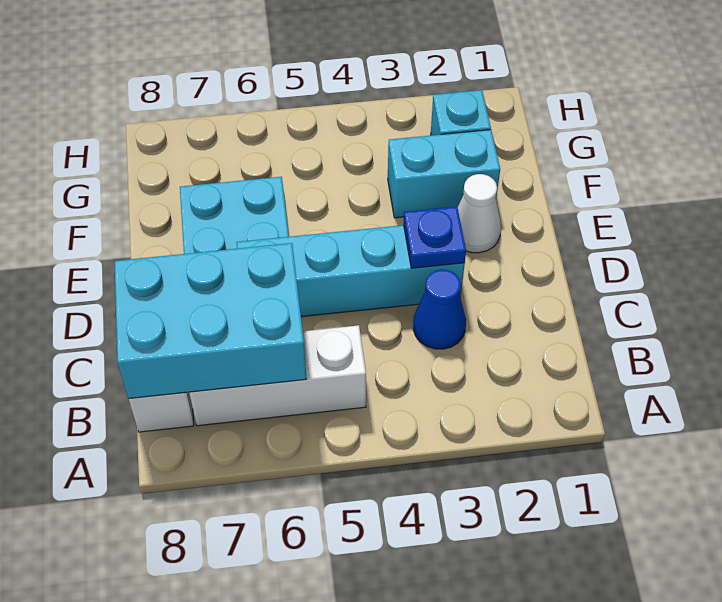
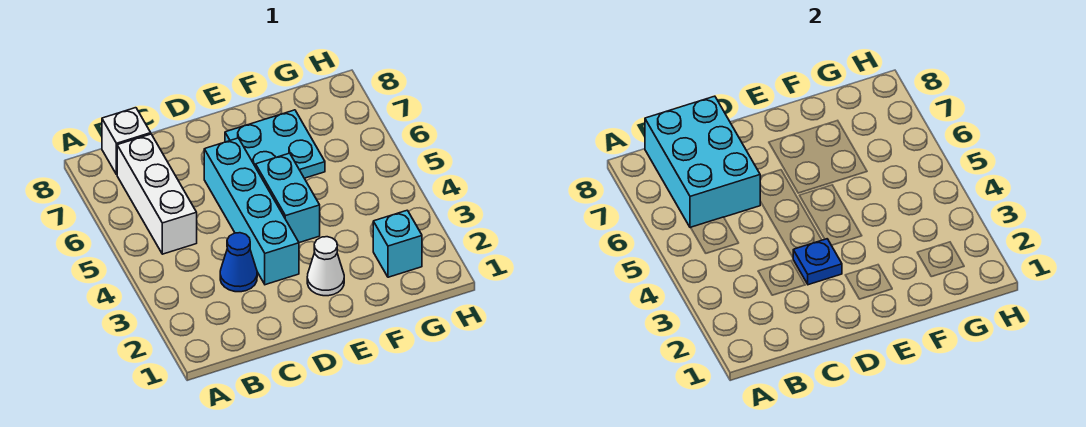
cyan brick F2:F3 level 1 -> cyan brick E4:E5 level 1

